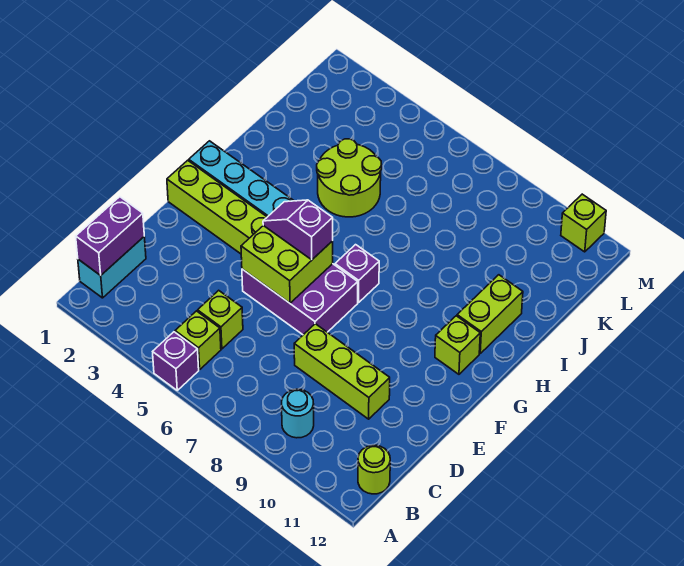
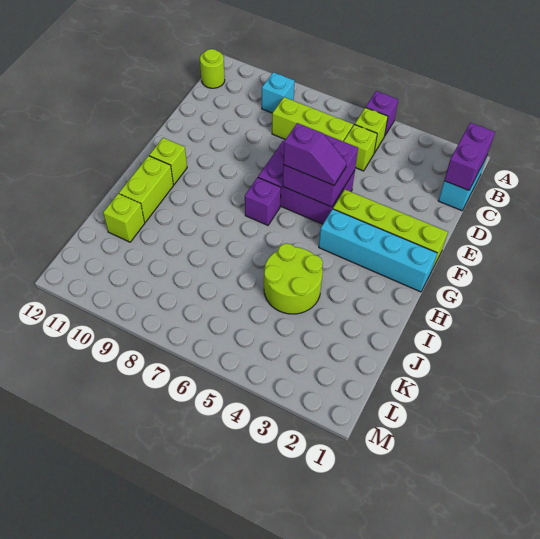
cyan round brick B9 level 1 -> cyan brick B9 level 1
lime brick D8:D10 level 1 -> lime brick C6:C8 level 1
lime brick E5:F6 level 2 -> purple brick E5:F6 level 2
lime brick M11 level 1 -> lime brick J11 level 1

